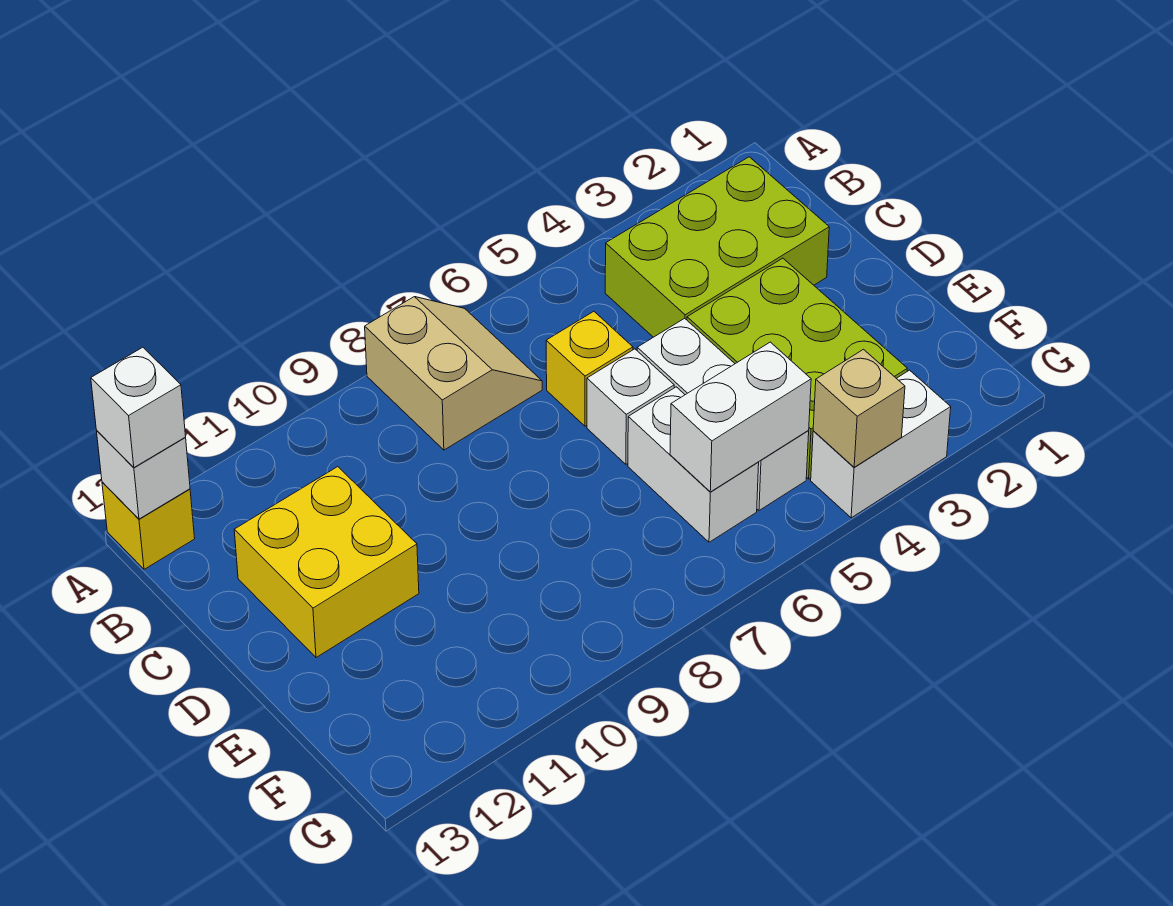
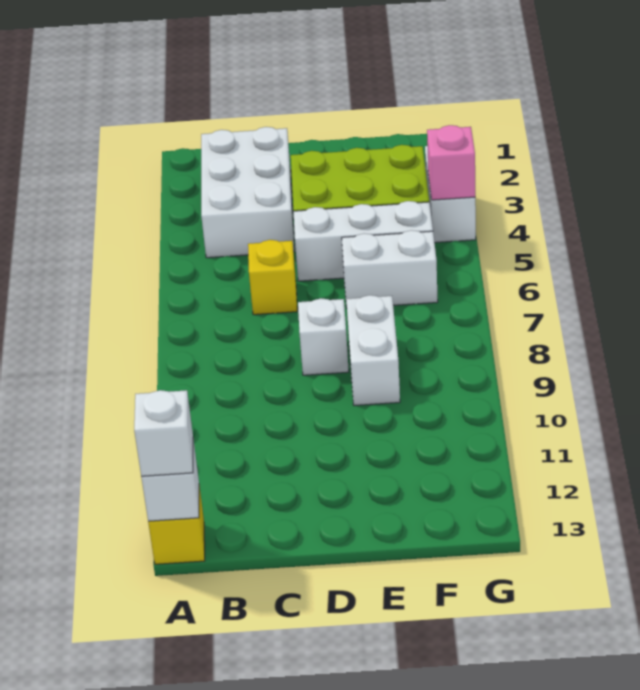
tan slope A7:B8 level 1 top 8 -> none
lime brick B2:C4 level 1 -> white brick B2:C4 level 1
yellow brick C11:D12 level 1 -> none
white brick D6 level 1 -> white brick D8 level 1
white brick F5:F6 level 2 -> white brick E8:E9 level 1
tan brick G4 level 2 -> pink brick G4 level 2

